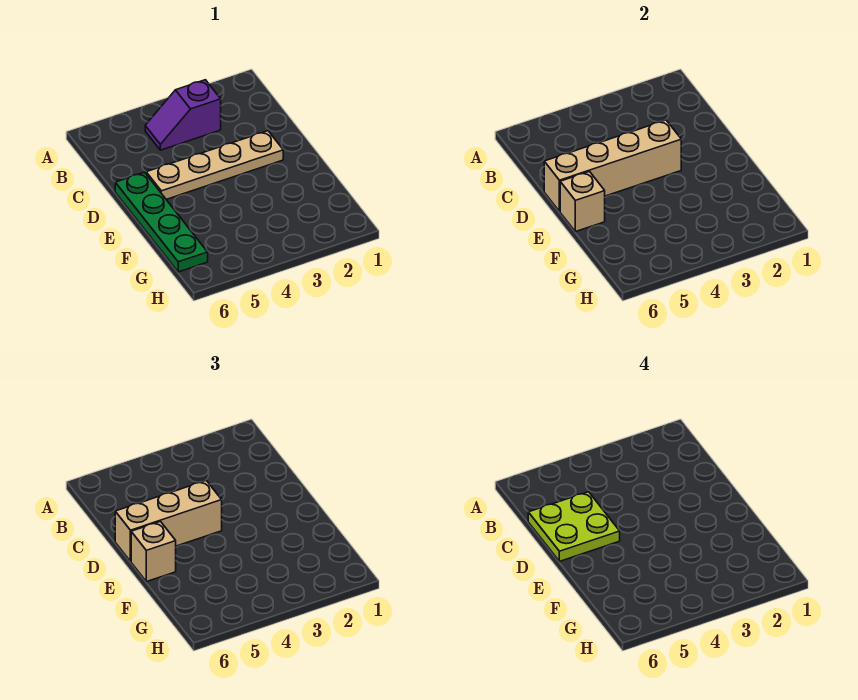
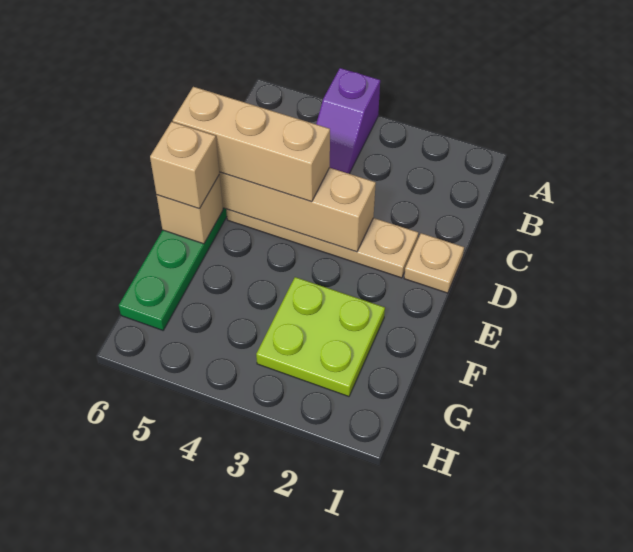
purple slope B3:B4 level 1 top 3 -> purple slope A4:B4 level 1 top A
lime plate C5:D6 level 4 -> lime plate F2:G3 level 1
none -> tan plate D1 level 1

